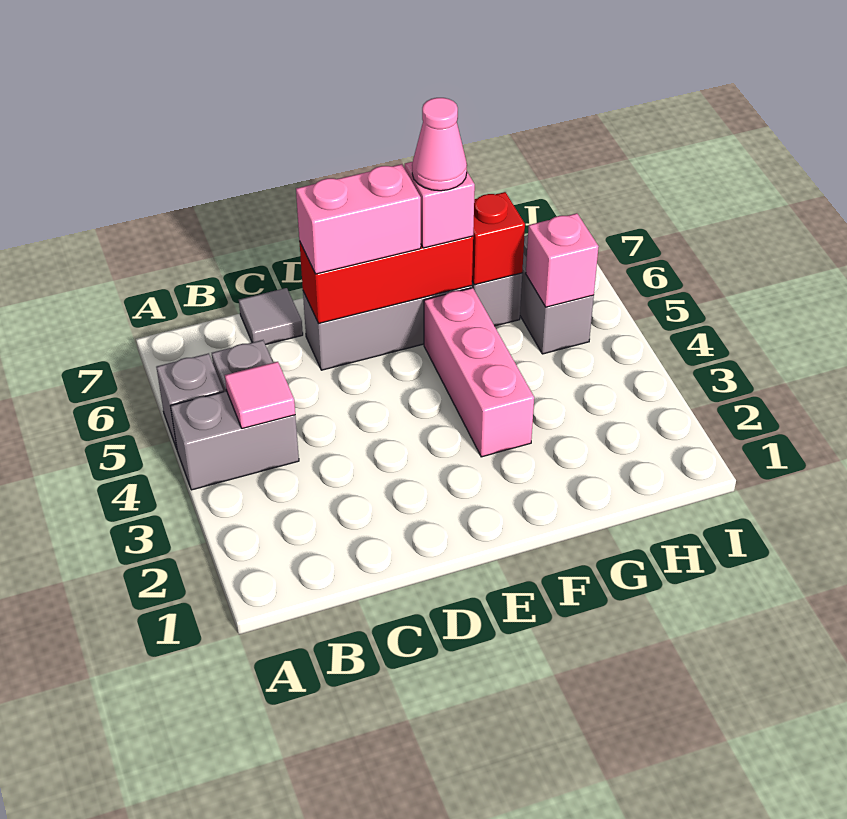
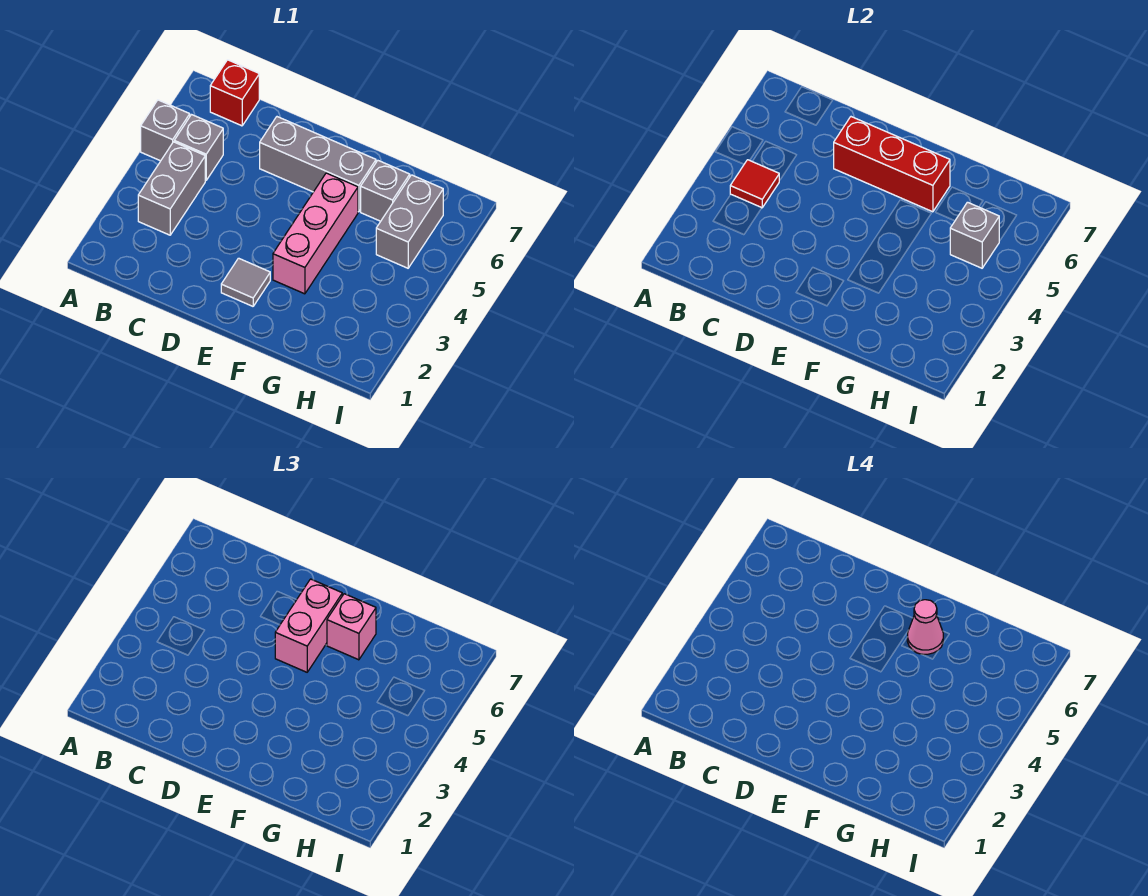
grey brick A4:B4 level 1 -> grey brick B3:B4 level 1
pink tile B4 level 2 -> red tile B4 level 2
grey tile C7 level 1 -> grey tile E2 level 1
pink brick D6:E6 level 3 -> pink brick E5:E6 level 3
red brick G6 level 2 -> red brick B7 level 1
pink brick H5 level 2 -> grey brick H5 level 2

